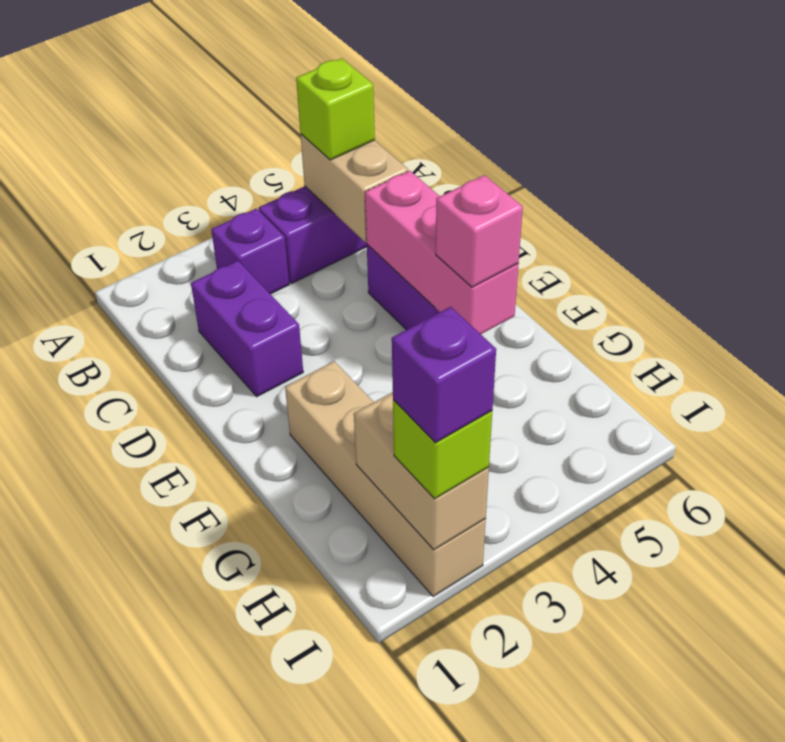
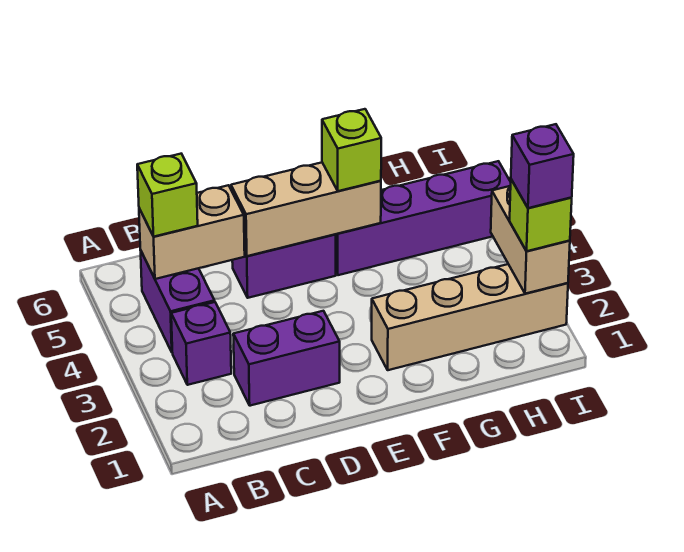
pink brick D5:F5 level 2 -> tan brick D5:F5 level 2
none -> purple brick F5:I5 level 1
pink brick F5 level 3 -> lime brick F5 level 3
tan brick H2:I2 level 2 -> tan brick I2:I3 level 2

